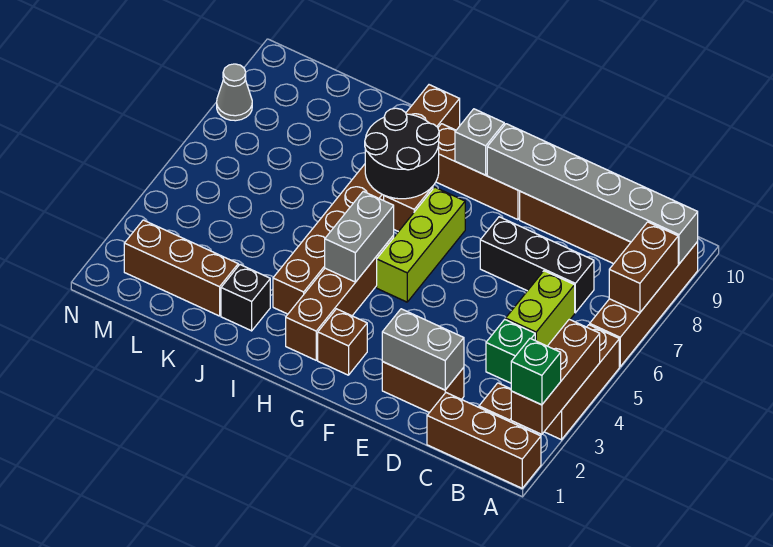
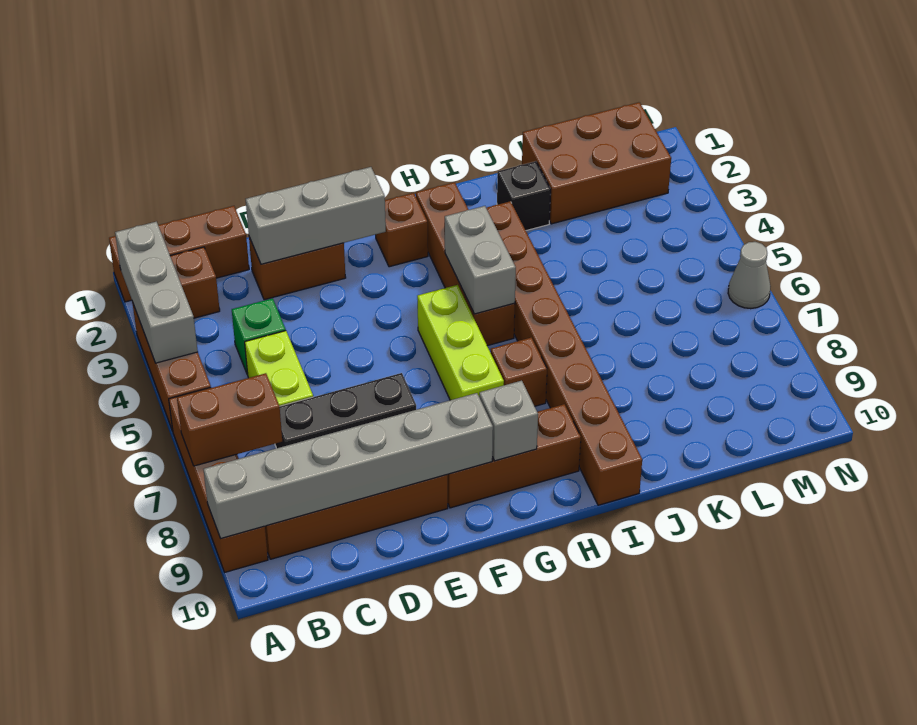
brown brick A2:A4 level 2 -> grey brick A2:A4 level 2
green brick A2 level 3 -> none
brown brick A7:A8 level 2 -> brown brick A7:B7 level 2
grey brick D2:E2 level 2 -> grey brick D2:F2 level 2
black round brick H7:I8 level 2 -> none
brown brick K2:M2 level 1 -> brown brick K1:M2 level 1
grey cone N8 level 1 -> grey cone N6 level 1

